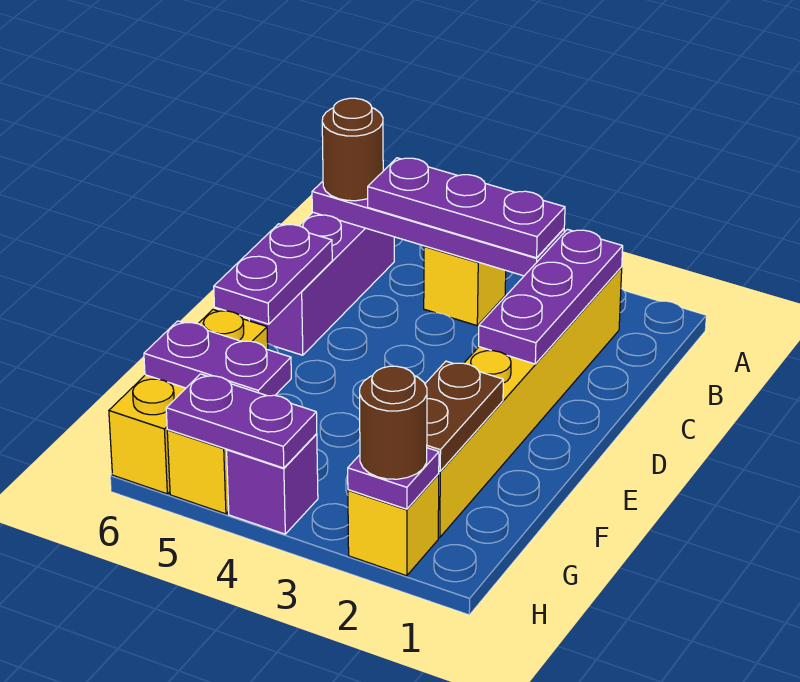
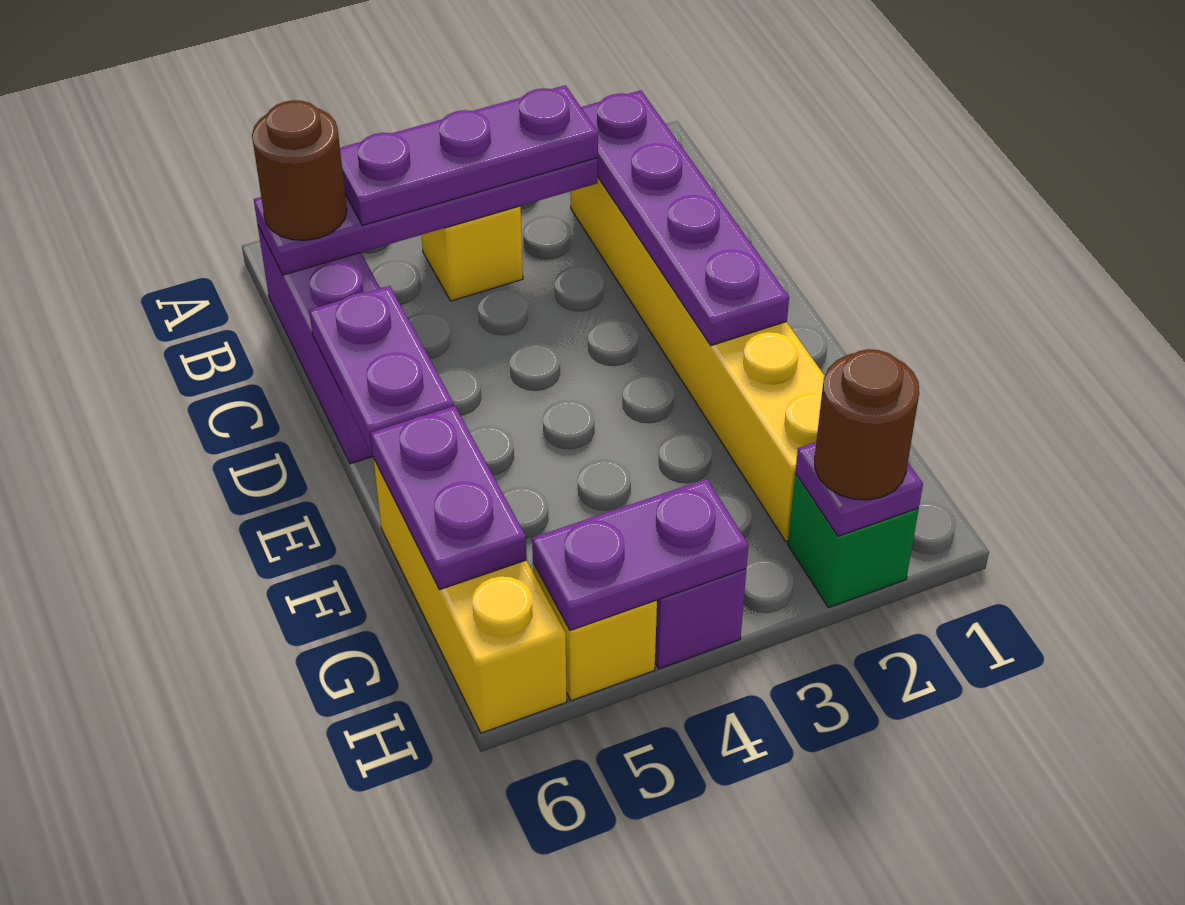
purple plate B2:D2 level 2 -> purple plate B2:E2 level 2
brown plate F2:G2 level 2 -> none
purple plate G5:G6 level 2 -> purple plate F6:G6 level 2
yellow brick H2 level 1 -> green brick H2 level 1

